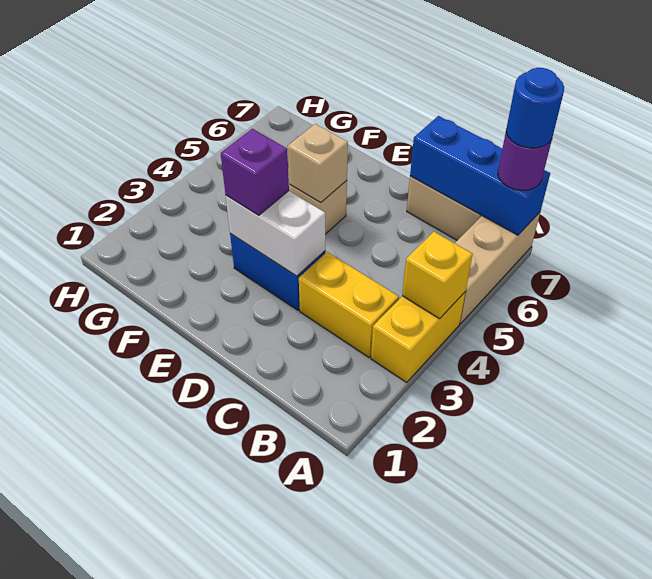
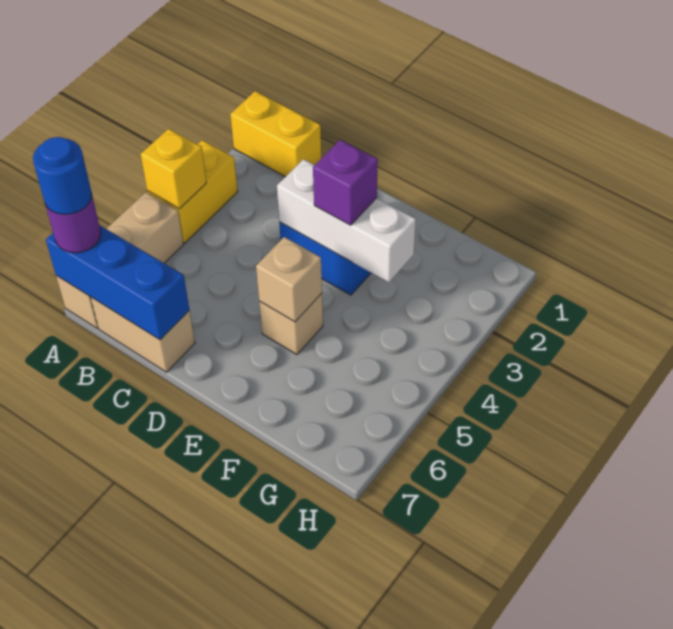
yellow brick B3:C3 level 1 -> yellow brick A1:B1 level 1
white brick D3:E3 level 2 -> white brick D3:F3 level 2

